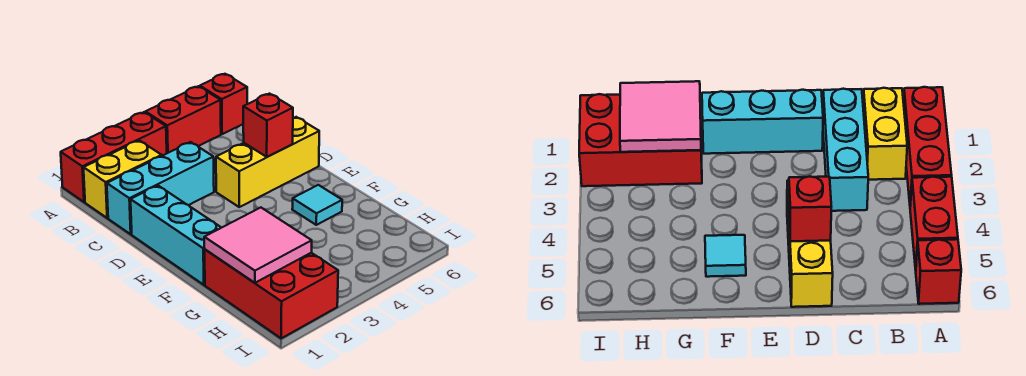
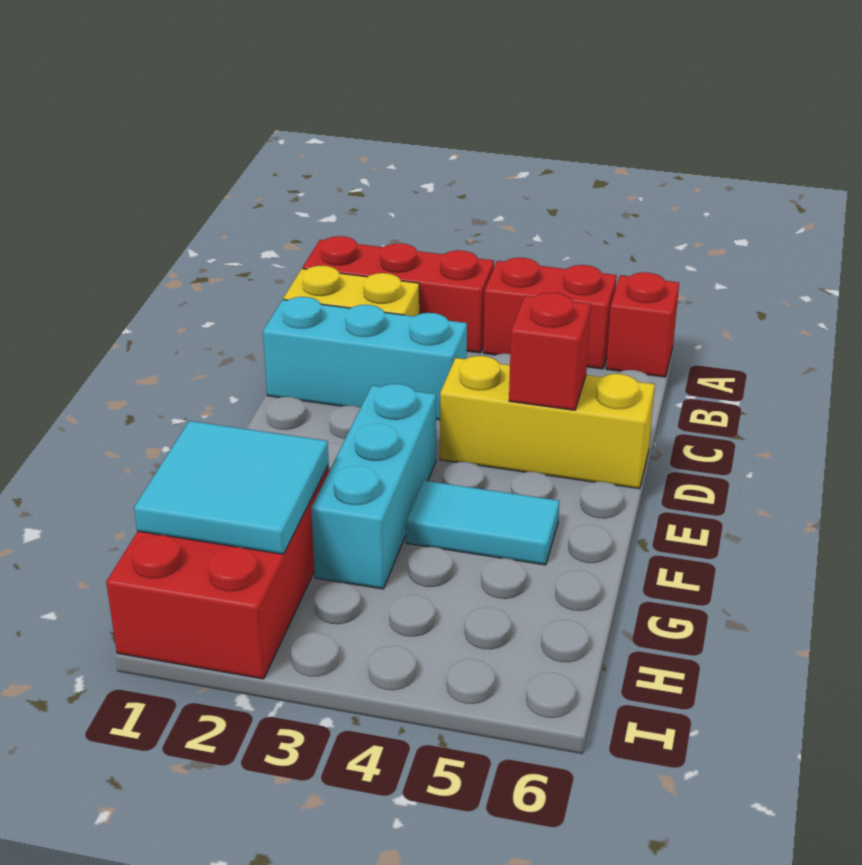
cyan brick D1:F1 level 1 -> cyan brick E3:G3 level 1
cyan tile F5 level 1 -> cyan tile F4:F5 level 1
pink tile G1:H2 level 2 -> cyan tile G1:H2 level 2

